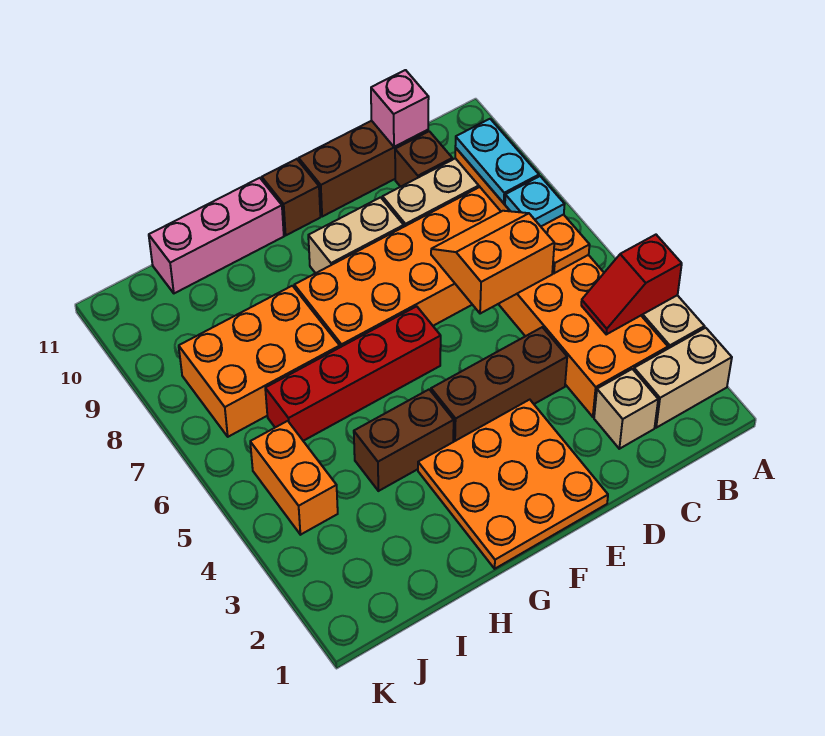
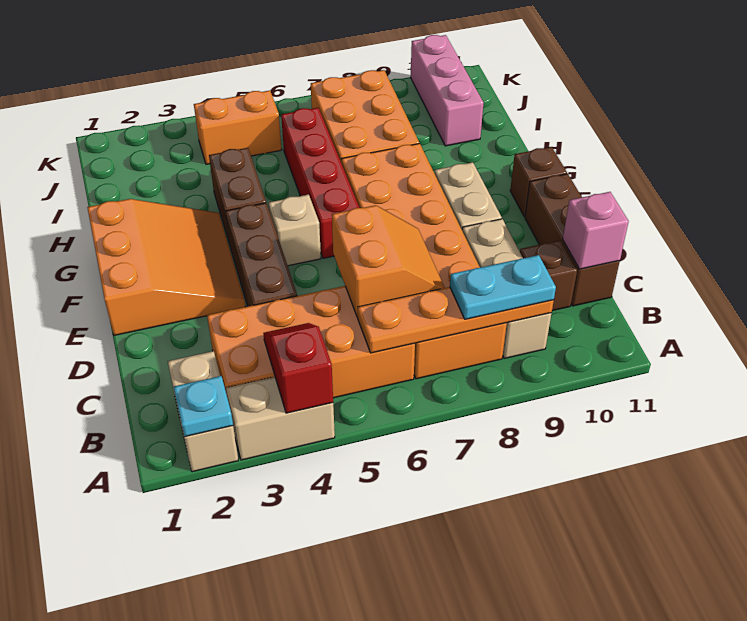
cyan plate B7 level 3 -> cyan plate A2 level 2
tan brick C2 level 1 -> tan brick F5 level 1
orange plate E1:G3 level 1 -> orange slope E1:G3 level 1 top 1
pink brick G11:I11 level 1 -> pink brick I10:K10 level 1

